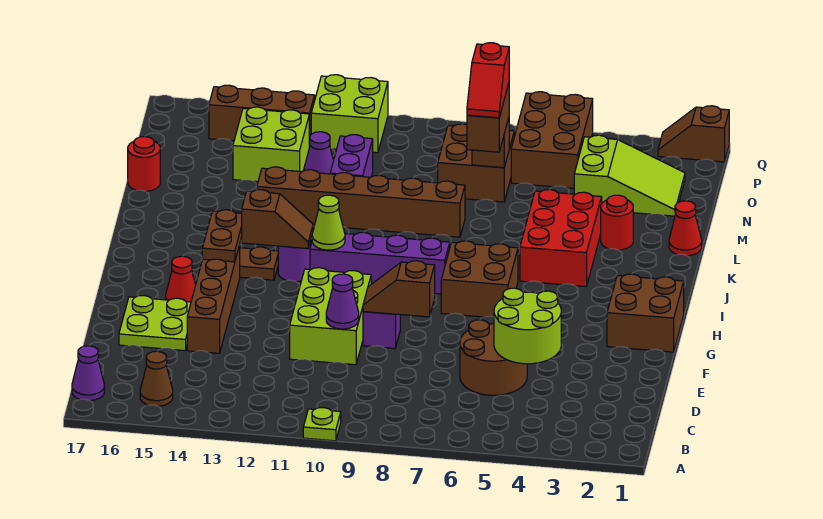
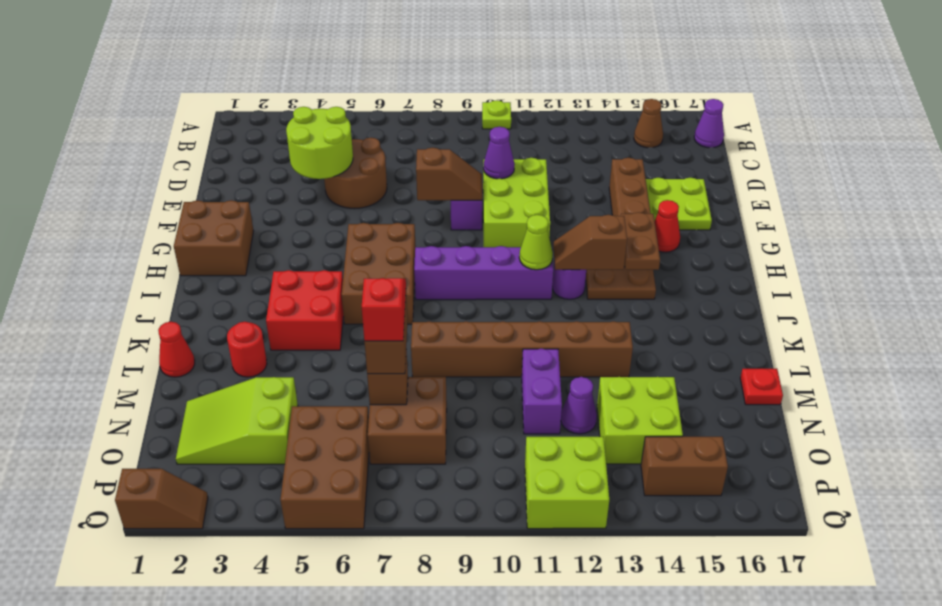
brown brick H6:I7 level 1 -> brown brick H6:J7 level 1
red brick J4:L5 level 1 -> red brick J4:K5 level 1
red round brick M17 level 1 -> red plate M17 level 1
brown brick P13:P15 level 1 -> brown brick P14:P15 level 1

